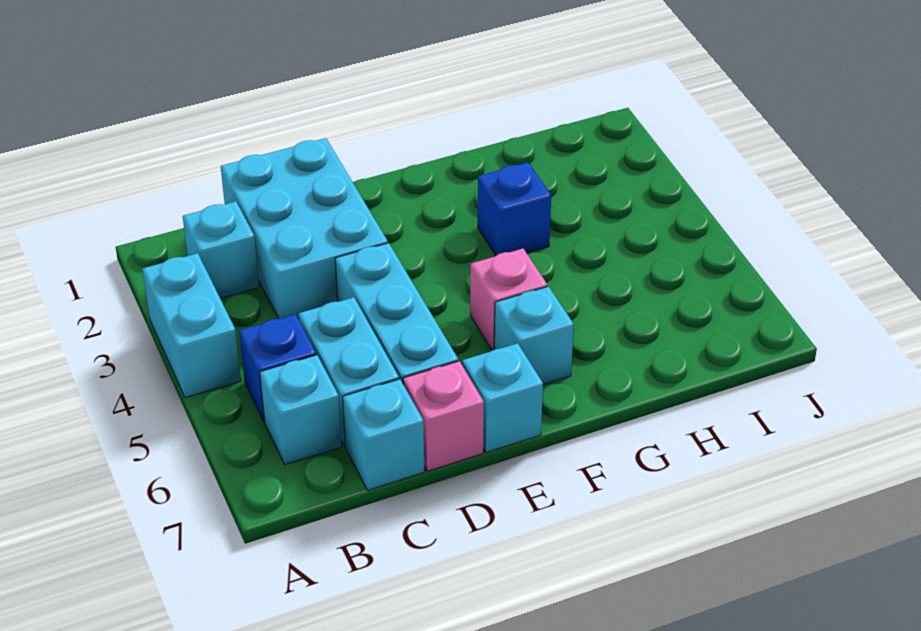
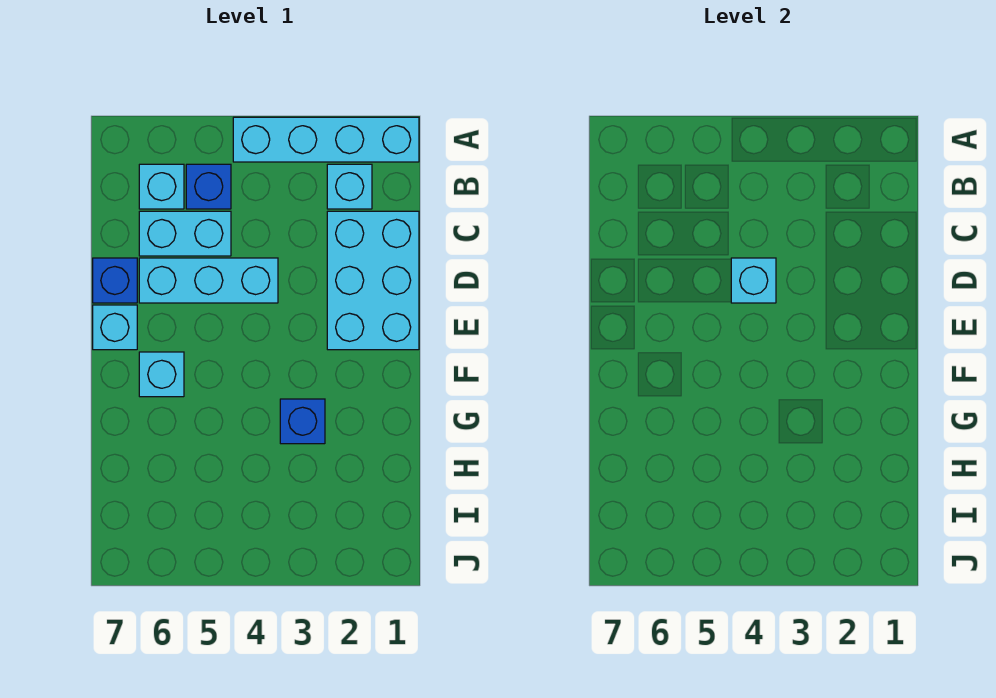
cyan brick A3:A4 level 1 -> cyan brick A1:A4 level 1
cyan brick C1:D3 level 1 -> cyan brick C1:E2 level 1
cyan brick C7 level 1 -> cyan brick D4 level 2
pink brick D7 level 1 -> blue brick D7 level 1
pink brick F5 level 1 -> none

